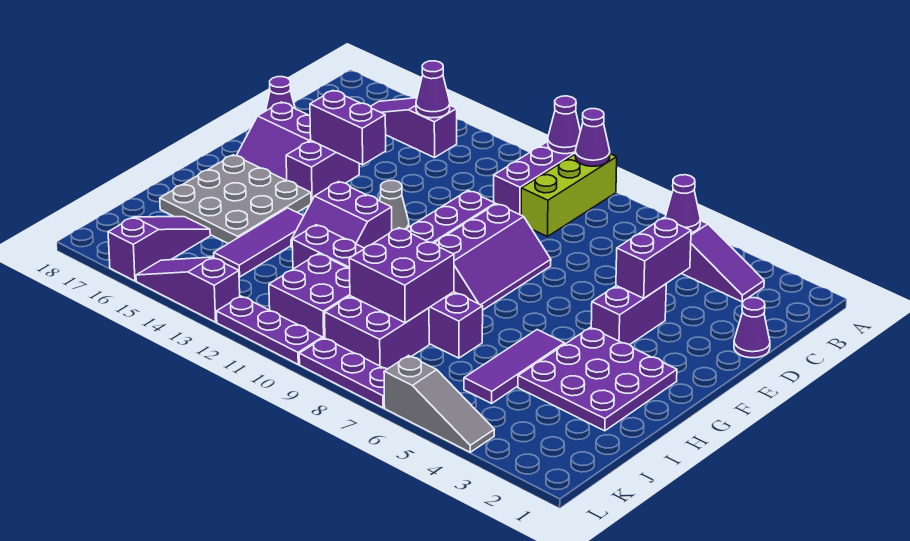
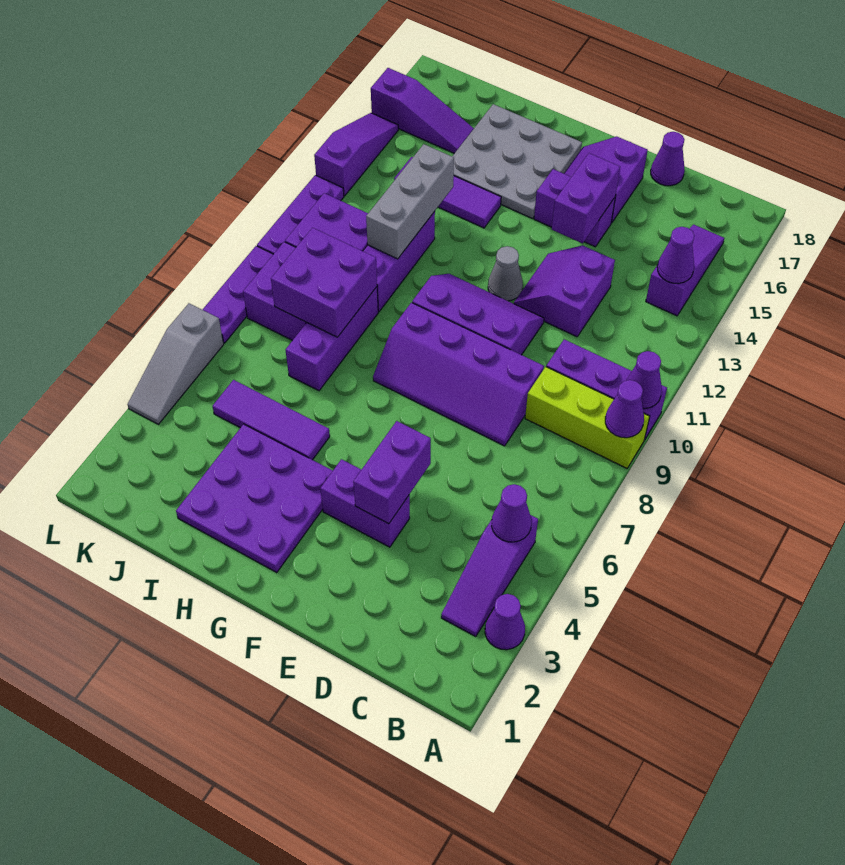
purple cone D1 level 1 -> purple cone A3 level 1
purple brick D4:E4 level 2 -> purple brick E4:E5 level 2
purple slope E8:G9 level 1 top 9 -> purple slope D8:G9 level 1 top 9
purple slope G12:H13 level 1 top G -> purple slope D12:E13 level 1 top D
none -> grey brick I11:I13 level 2

